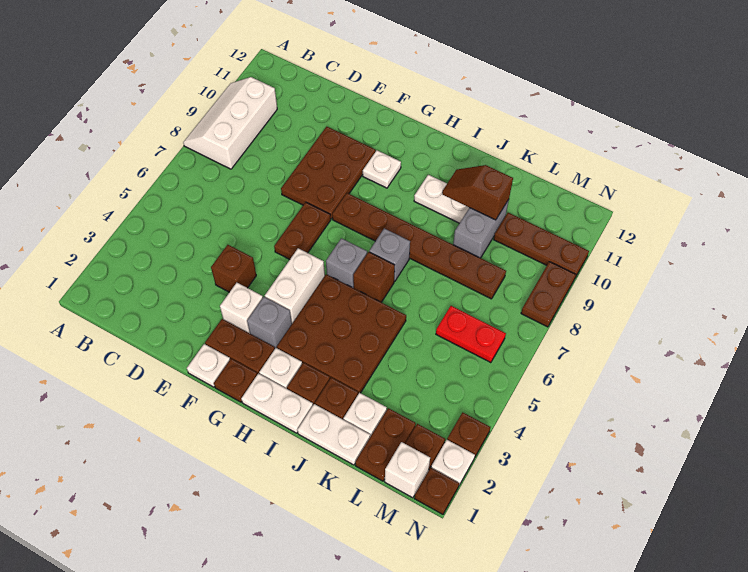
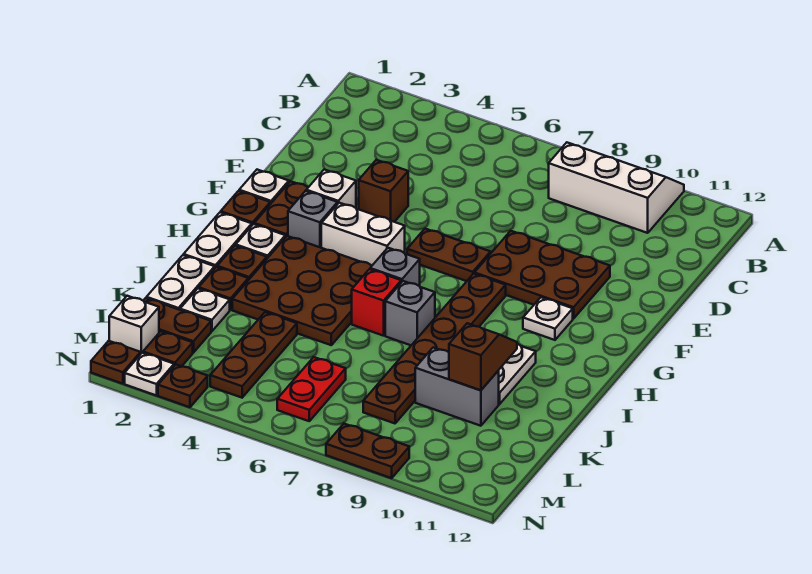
brown brick I6 level 1 -> red brick I6 level 1
brown plate L10:N10 level 1 -> brown plate K4:M4 level 1

